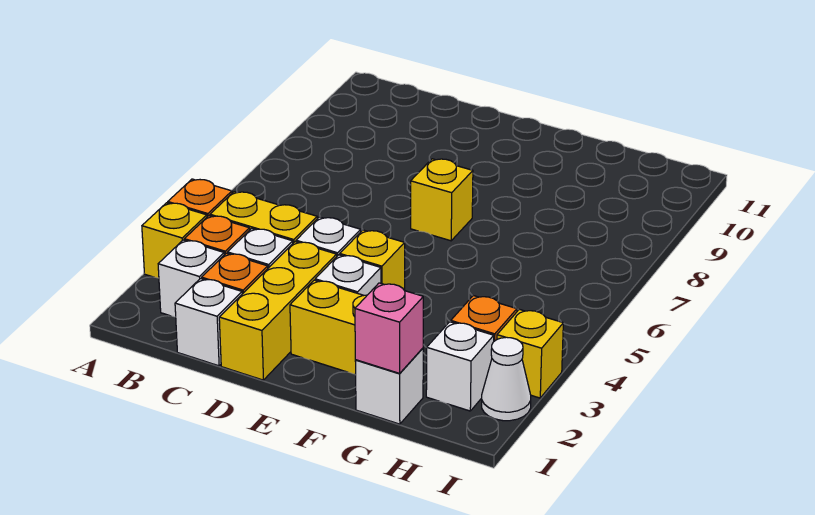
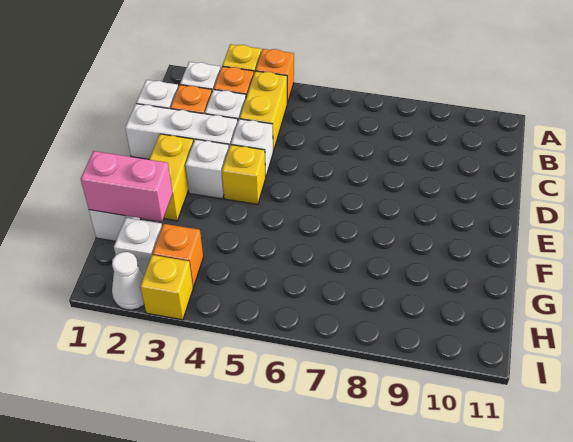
yellow brick D1:D3 level 1 -> white brick D1:D3 level 1
yellow brick E7 level 1 -> none
pink brick G1 level 2 -> pink brick G1:G2 level 2

